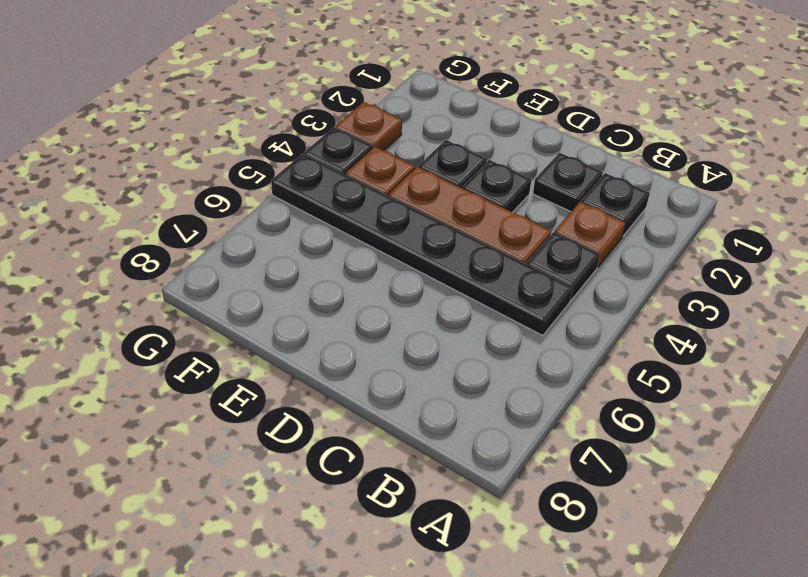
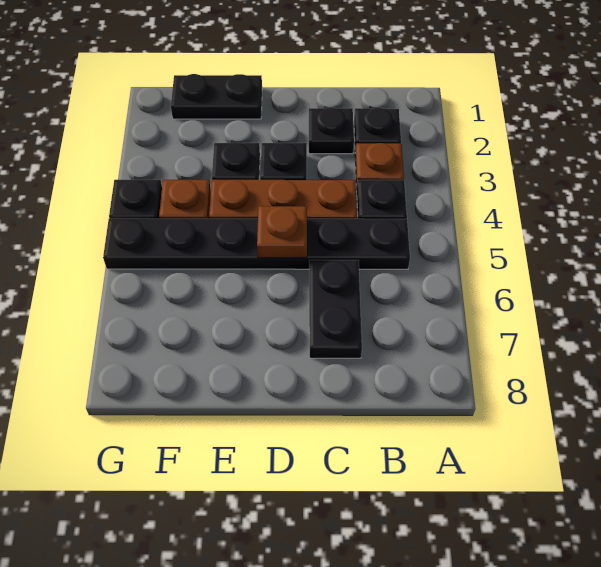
none -> black plate C6:C7 level 1
none -> black plate E1:F1 level 1
brown plate G3 level 1 -> brown plate D5 level 2

